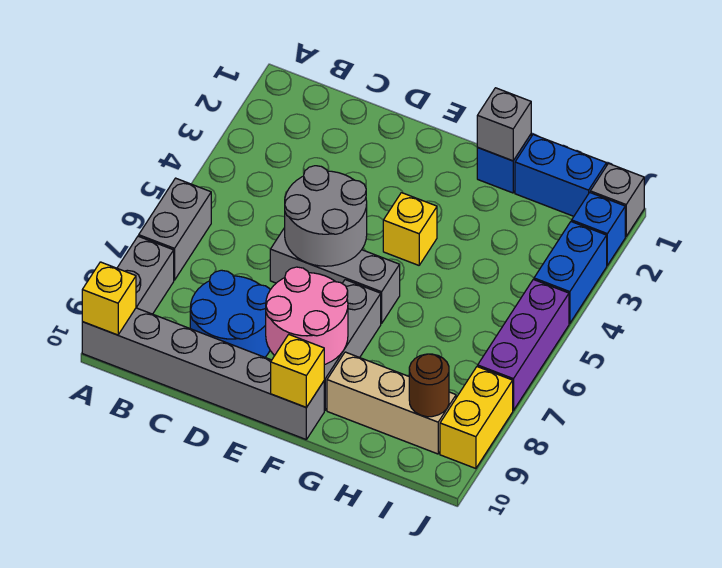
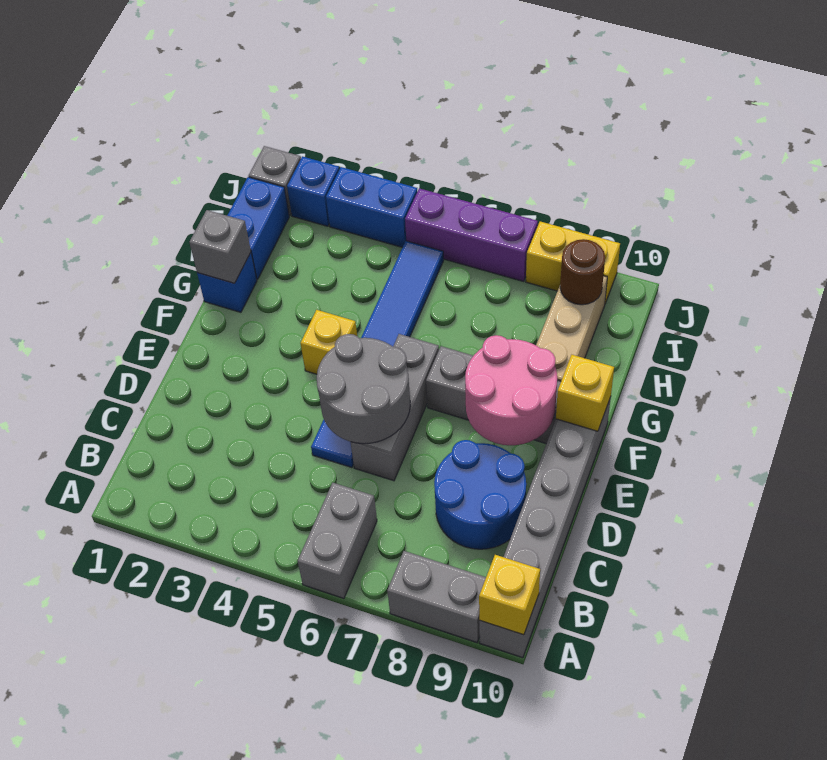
grey brick A6:A7 level 1 -> grey brick A6:B6 level 1
none -> blue tile D5:I5 level 1

